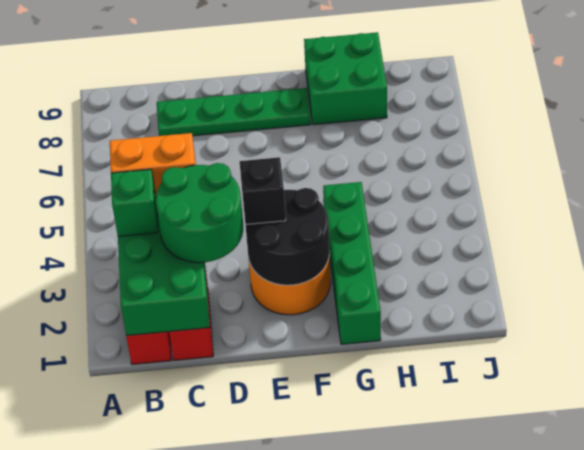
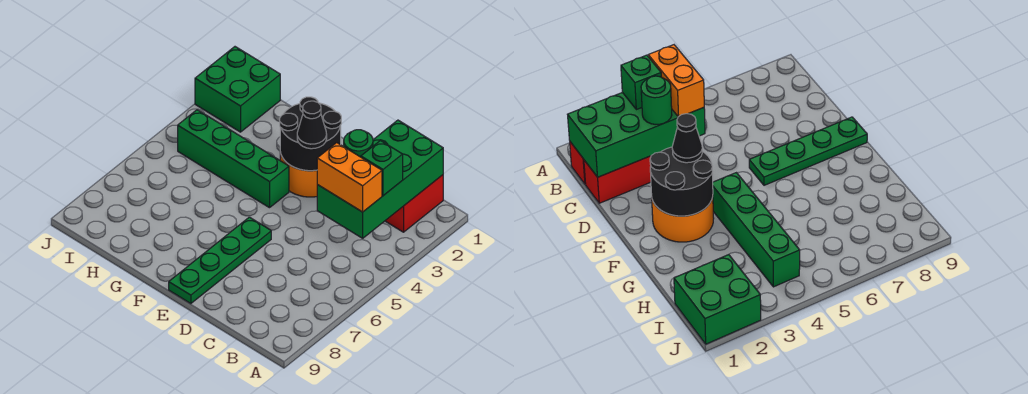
green round brick C2:D3 level 3 -> green round brick C3 level 3
green plate C8:F8 level 1 -> green plate E6:E9 level 1
black brick E3 level 3 -> black cone E3 level 3
green brick G1:G4 level 1 -> green brick F4:I4 level 1
green brick G8:H9 level 1 -> green brick I1:J2 level 1

